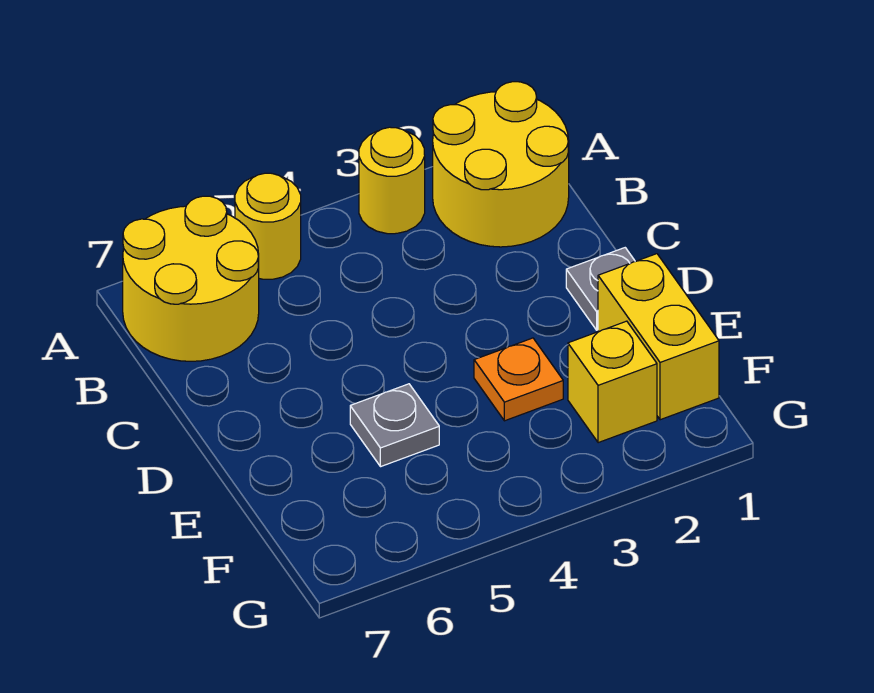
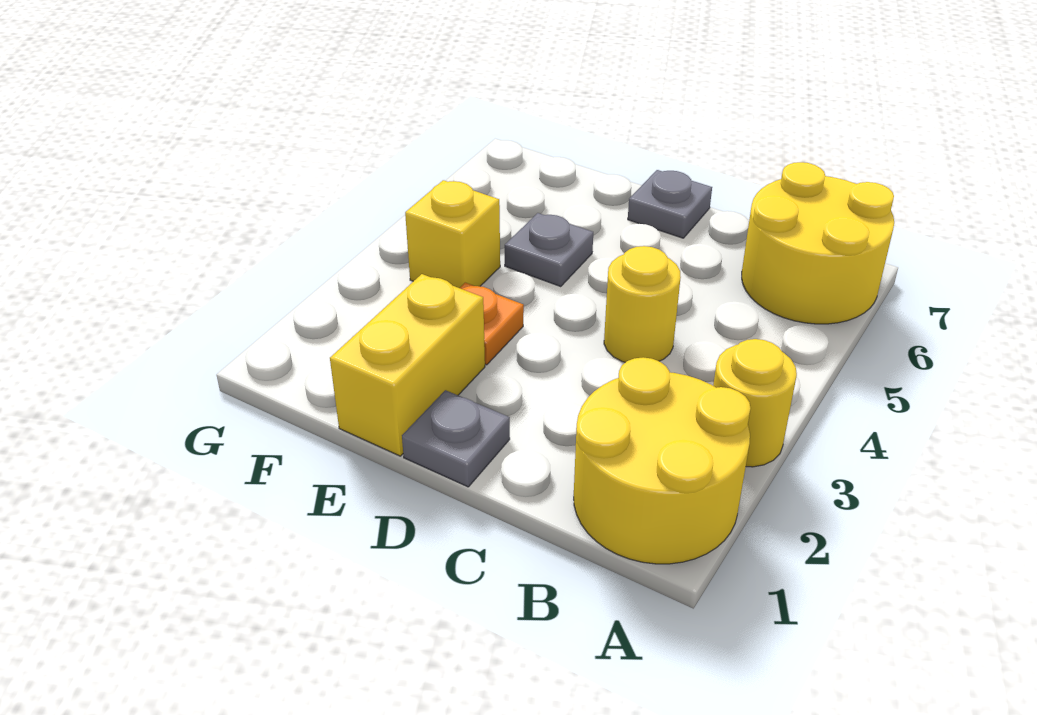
yellow round brick A5 level 1 -> yellow round brick C4 level 1
none -> grey plate D7 level 1
yellow brick E1:F1 level 1 -> yellow brick E1:E2 level 1
yellow brick F2 level 1 -> yellow brick F4 level 1

